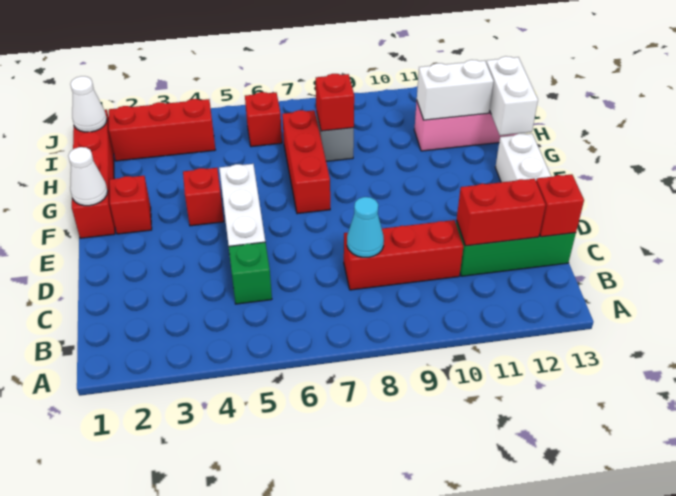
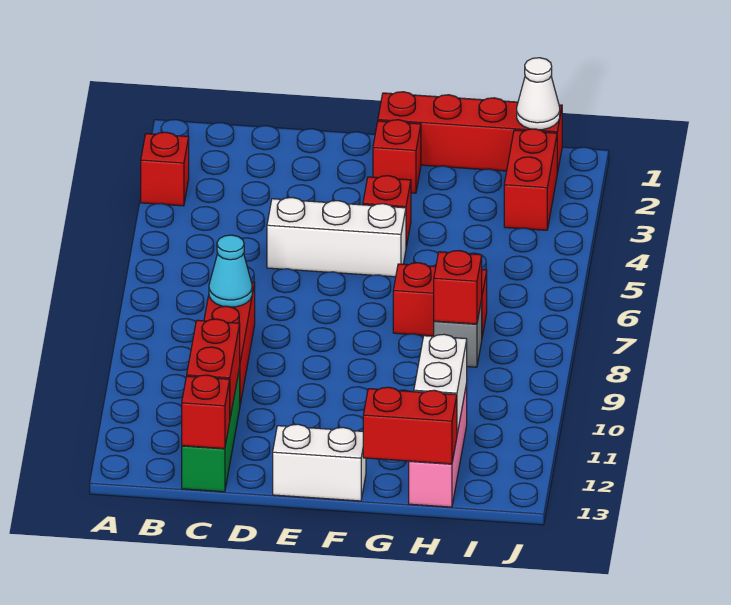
green brick C5 level 1 -> none
white cone F1 level 2 -> none
red brick F7:H7 level 1 -> red brick G7:H7 level 1
white brick G13:H13 level 2 -> red brick G13:H13 level 2
red brick I2:I4 level 1 -> red brick I2:I3 level 1
red brick I6 level 1 -> red brick A3 level 1

